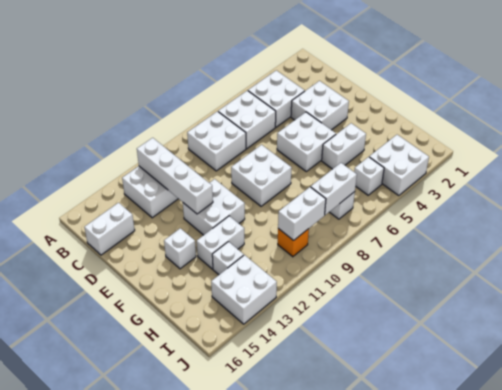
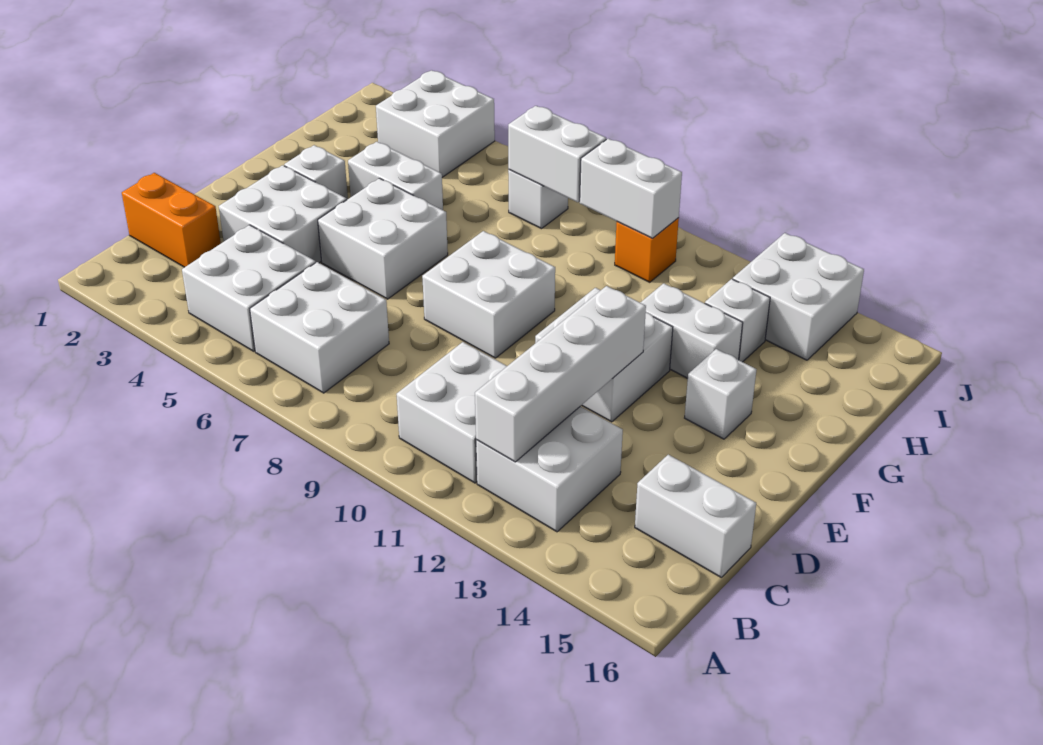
white brick B8:C9 level 1 -> white brick B10:C11 level 1
none -> orange brick C1:C2 level 1
white brick I5 level 1 -> white brick F3 level 1

